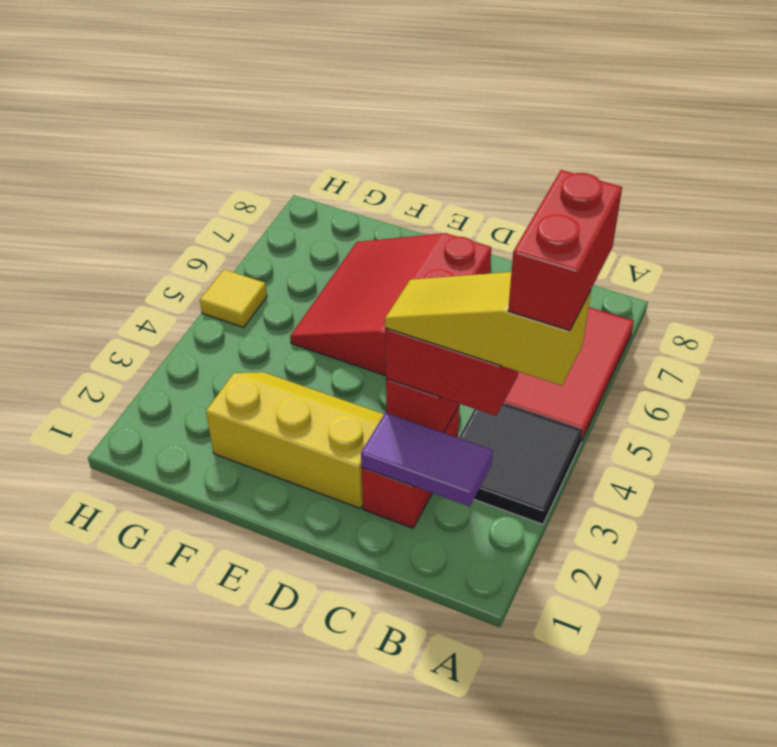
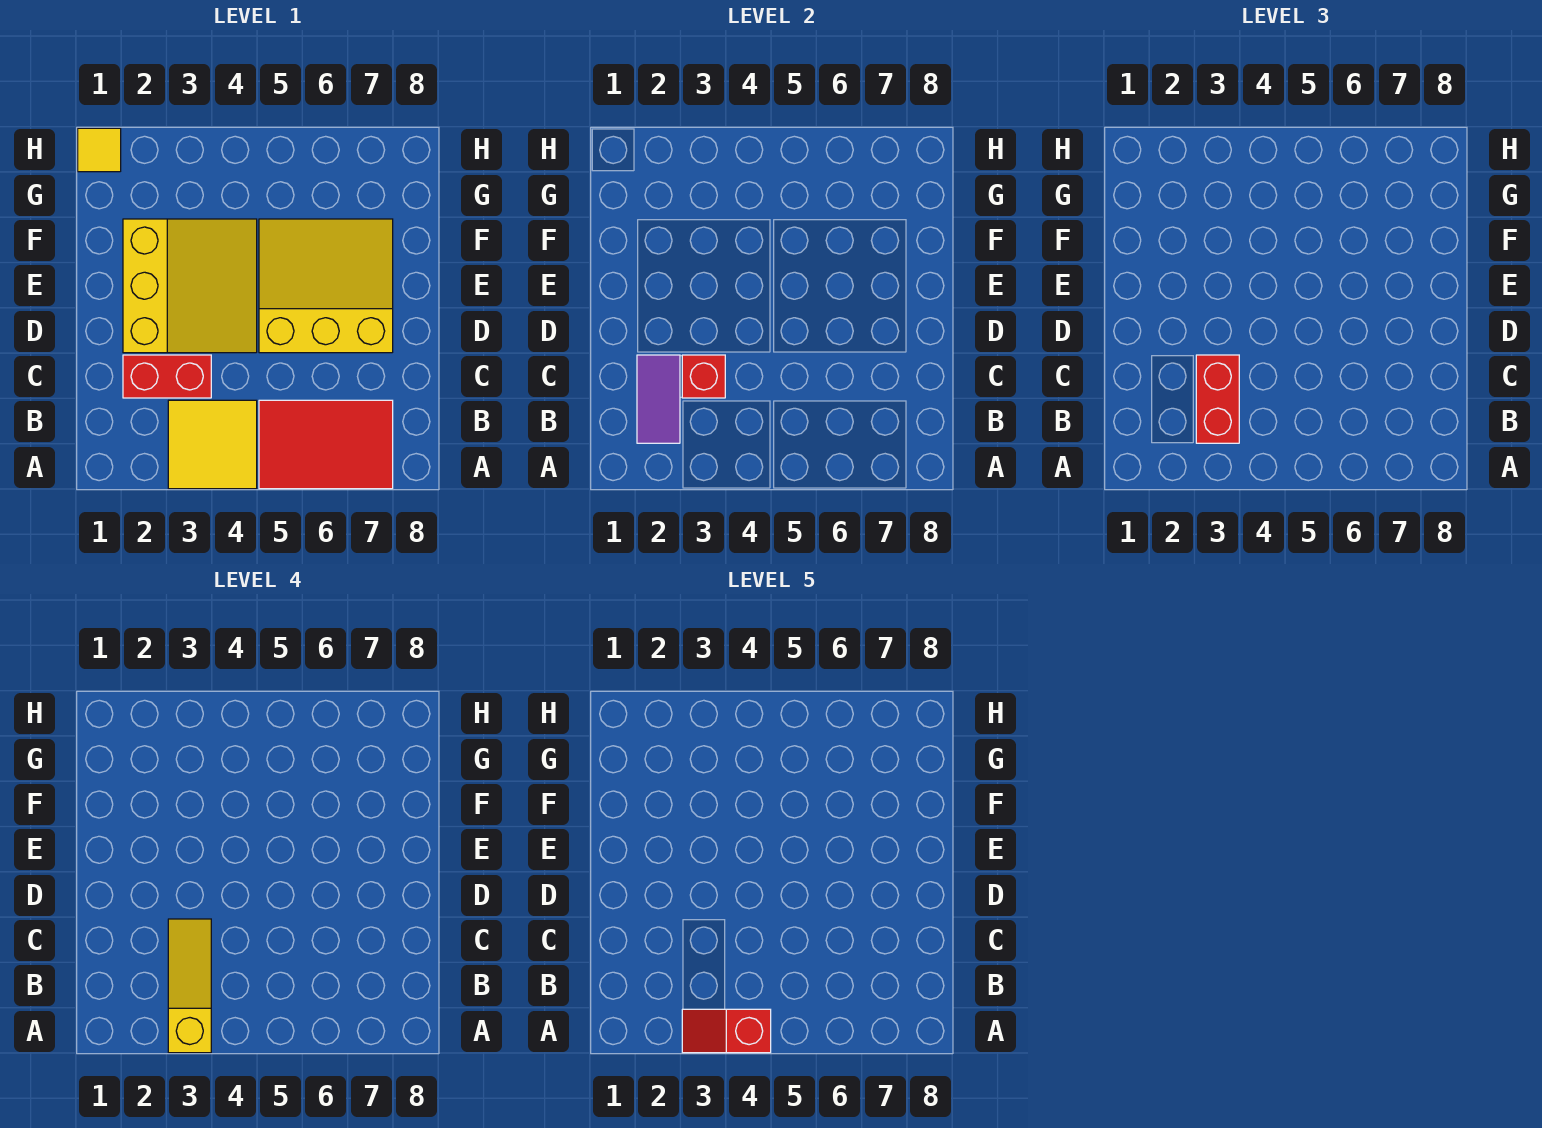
black tile A3:B4 level 1 -> yellow tile A3:B4 level 1
red brick A3:A4 level 5 -> red slope A3:A4 level 5 top 4
yellow slope D2:F3 level 1 top 2 -> yellow slope D2:F4 level 1 top 2
red slope D5:F7 level 1 top D -> yellow slope D5:F7 level 1 top D
yellow tile H5 level 1 -> yellow tile H1 level 1

